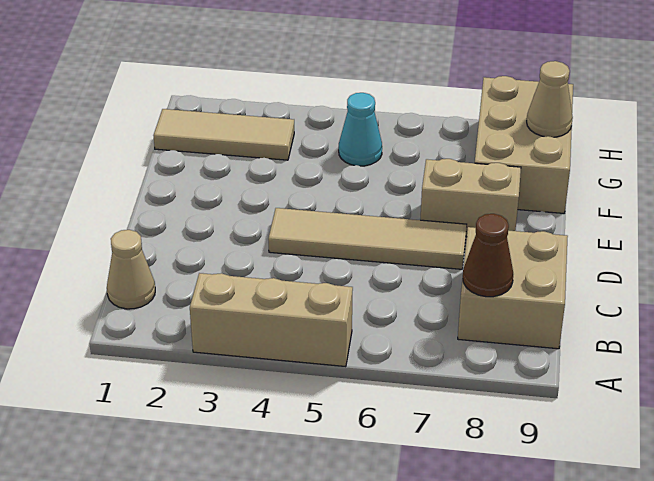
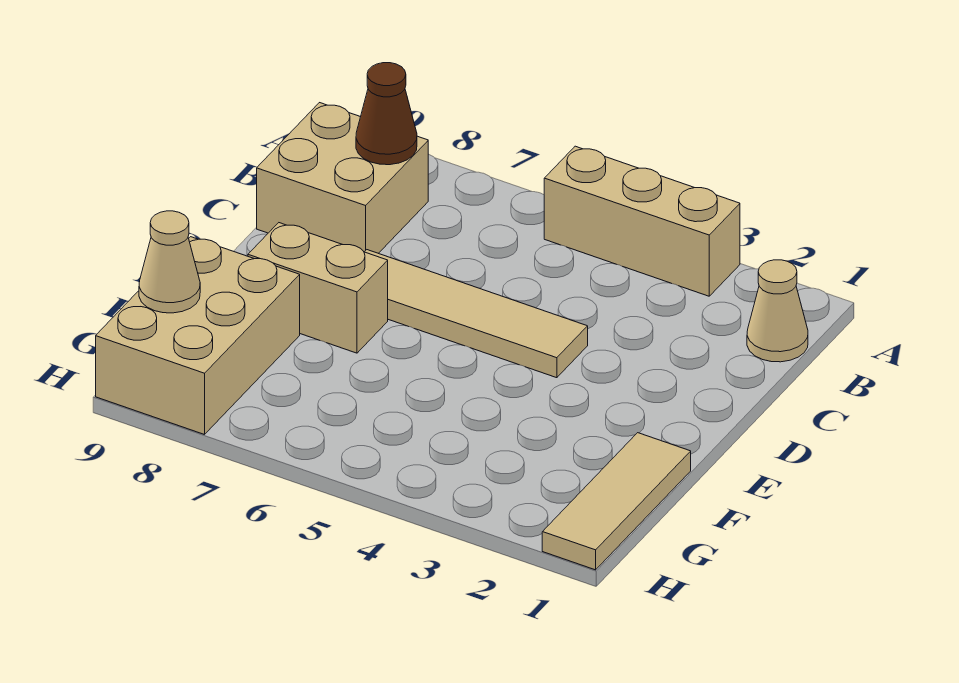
tan tile G1:G3 level 1 -> tan tile F1:H1 level 1
cyan cone G5 level 1 -> none

